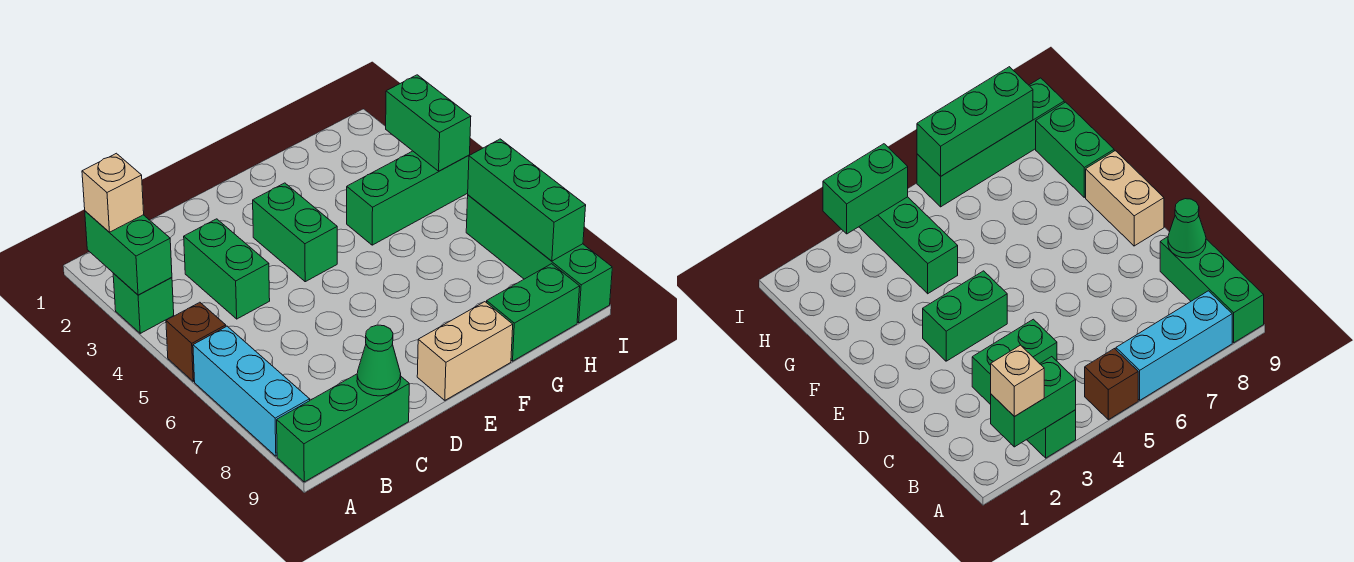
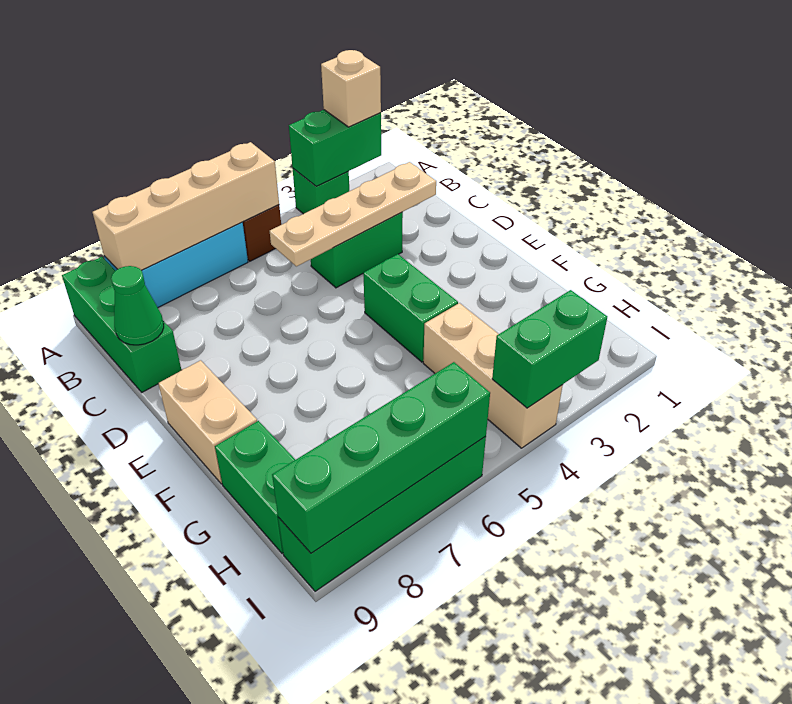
none -> tan brick A5:A8 level 2
none -> tan plate C2:C5 level 2
green brick E3:E4 level 1 -> green brick E4:F4 level 1
green brick G4:I4 level 1 -> tan brick G4:I4 level 1
green brick I6:I8 level 2 -> green brick I6:I9 level 2

